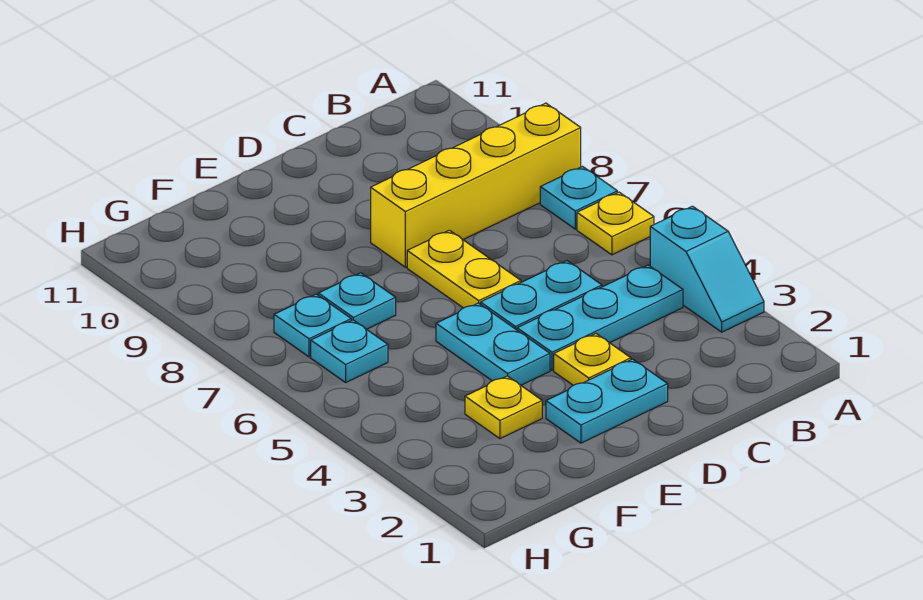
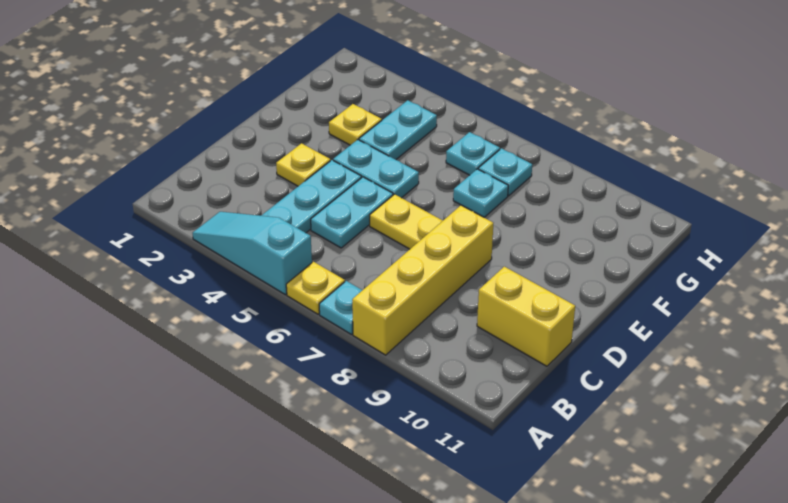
cyan slope A3:A4 level 1 top 4 -> cyan slope A3:A5 level 1 top 5
none -> yellow brick C10:C11 level 1
cyan plate D2:E2 level 1 -> cyan plate F4:G4 level 1

